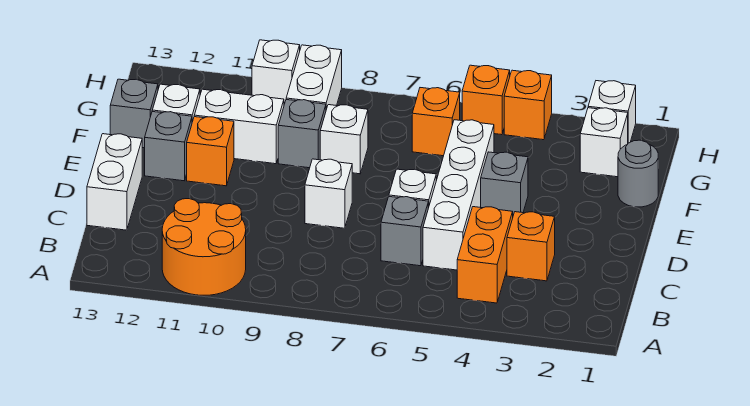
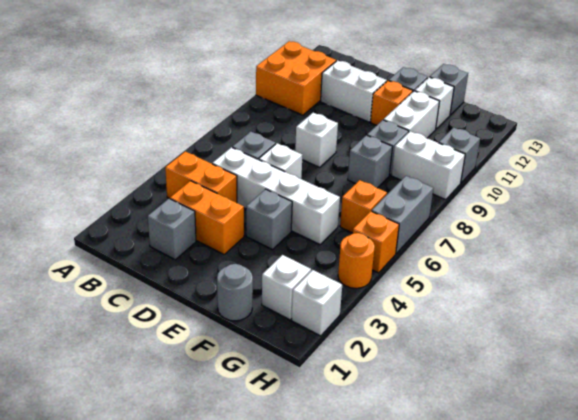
orange round brick A10:B11 level 1 -> orange brick A10:B11 level 1
none -> grey brick C2 level 1
orange brick C3 level 1 -> orange brick C3:D3 level 1
white brick C13:D13 level 1 -> white brick C11:D11 level 1
white brick F8 level 1 -> grey brick F8 level 1
orange brick H4 level 1 -> orange round brick H4 level 1
none -> grey brick H6:H7 level 1
white brick H10 level 1 -> grey brick H10 level 1

